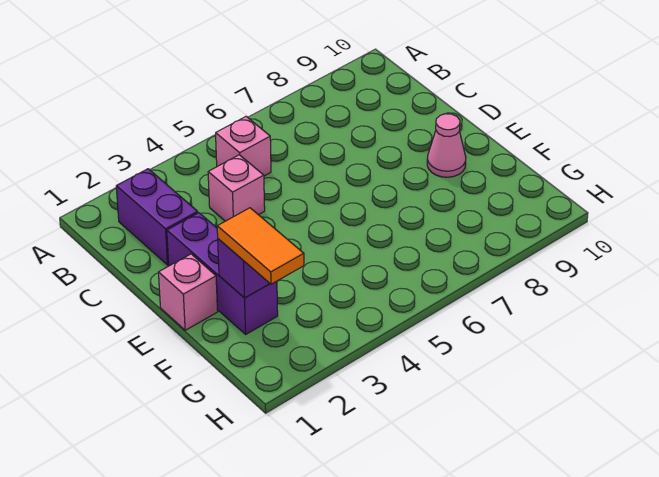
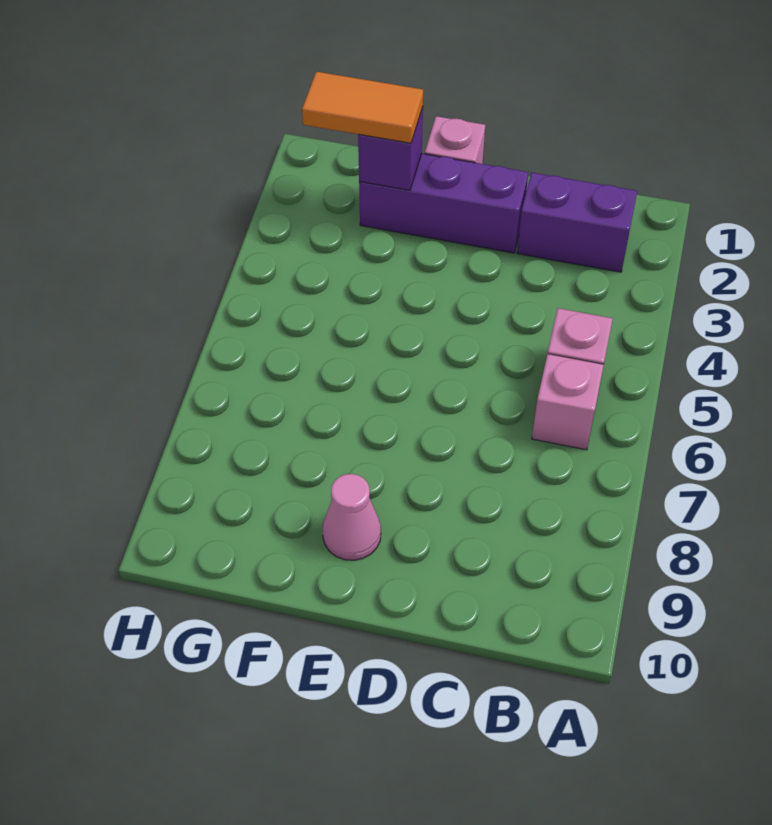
pink brick C4 level 1 -> pink brick B6 level 1

